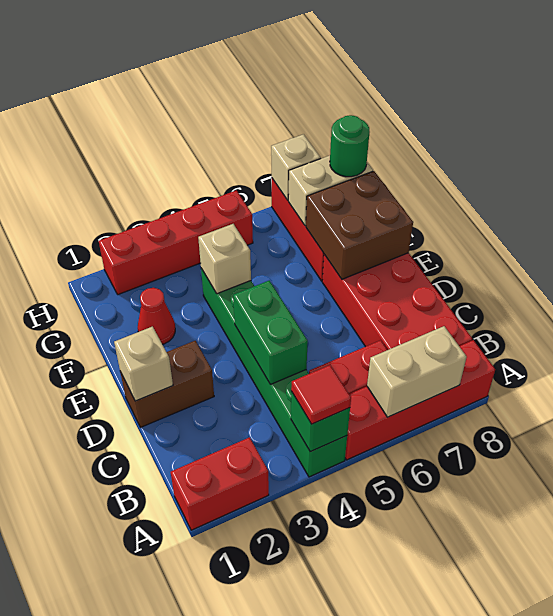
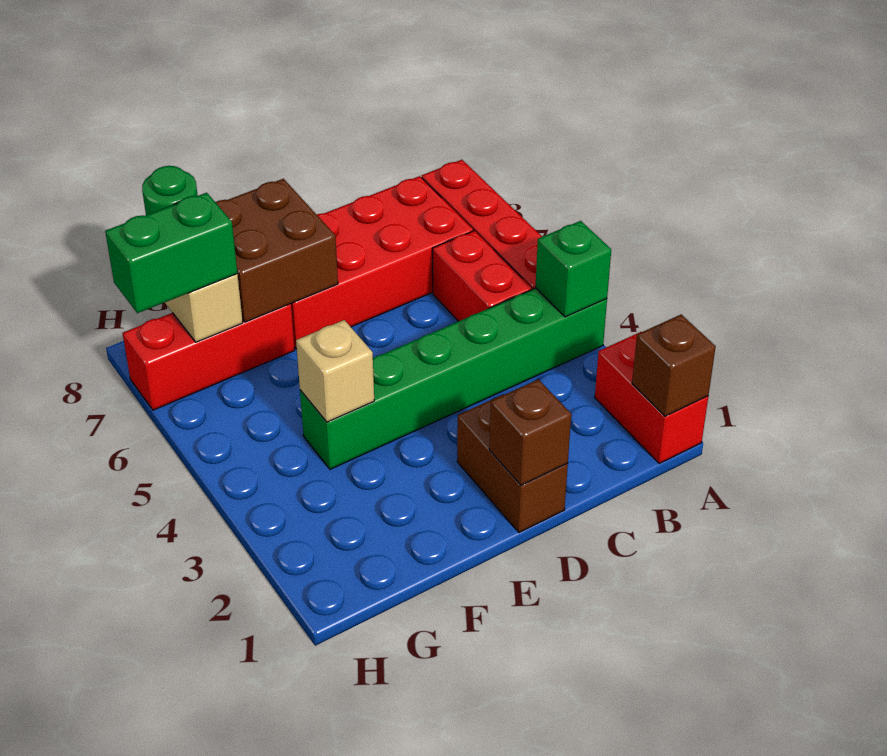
none -> brown brick A1 level 2
red tile A4 level 3 -> none
tan brick A6:A7 level 2 -> none
green brick C4:D4 level 2 -> green brick G7:H7 level 3
tan brick D1 level 2 -> brown brick D1 level 2
red cone F2 level 1 -> none
red brick H2:H5 level 1 -> none
tan brick H7 level 2 -> none

